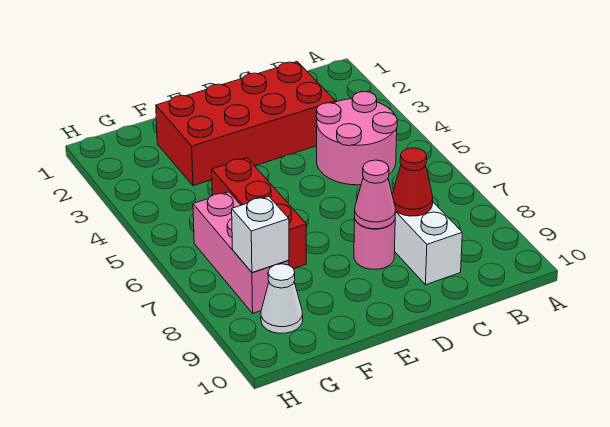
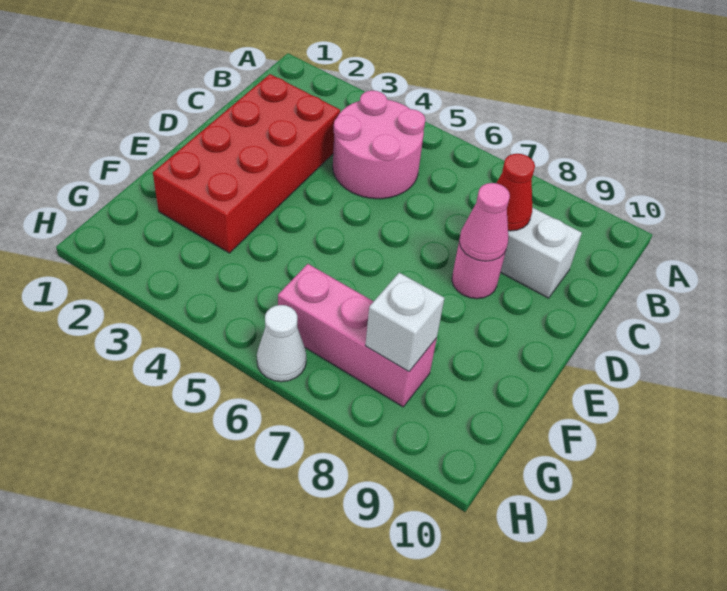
red brick F5:F7 level 1 -> none
white cone G9 level 1 -> white cone H6 level 1

